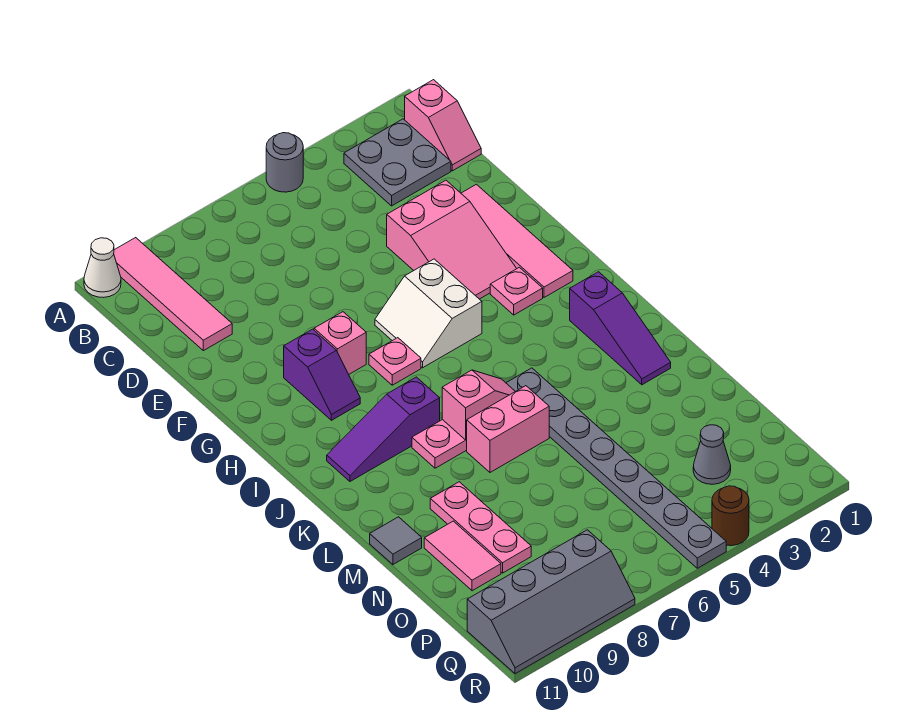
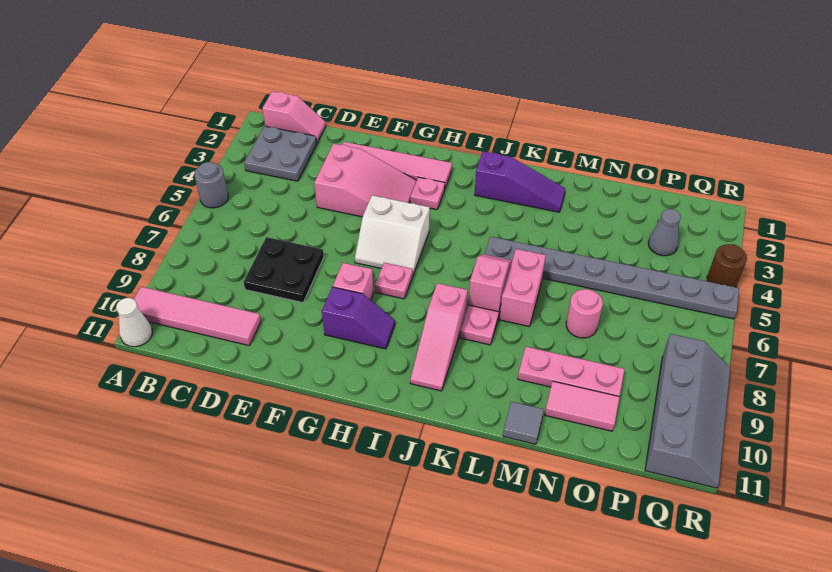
none -> black plate D7:E8 level 1
purple slope J8:J10 level 1 top 8 -> pink slope J8:J10 level 1 top 8
none -> pink round brick N7 level 1

